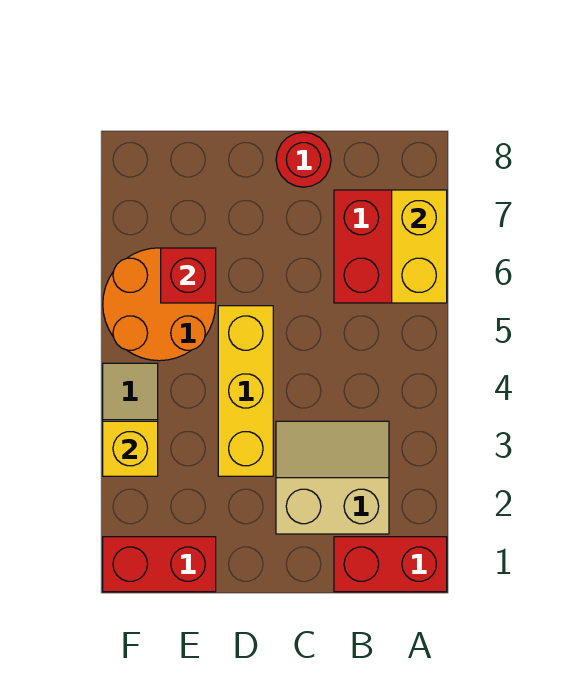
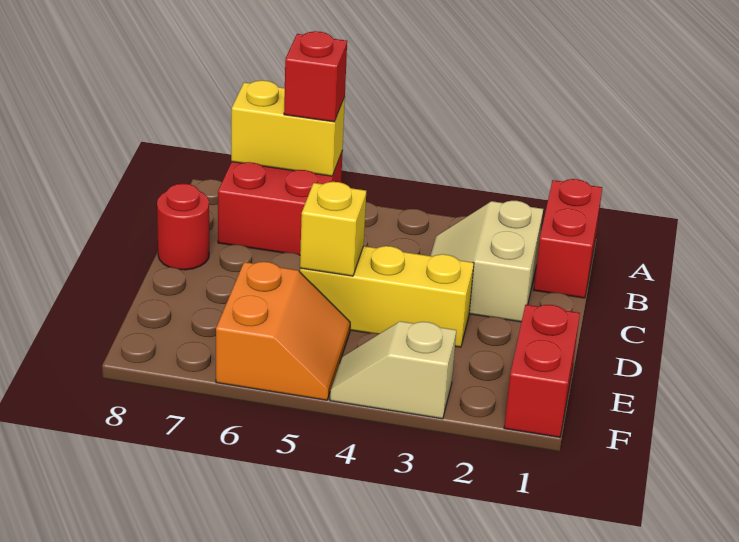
orange round brick E5:F6 level 1 -> orange slope E5:F6 level 1 top 6
red brick E6 level 2 -> red brick A6 level 3
yellow brick F3 level 2 -> yellow brick D5 level 2

